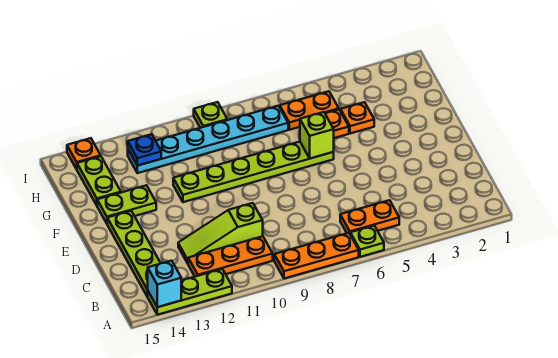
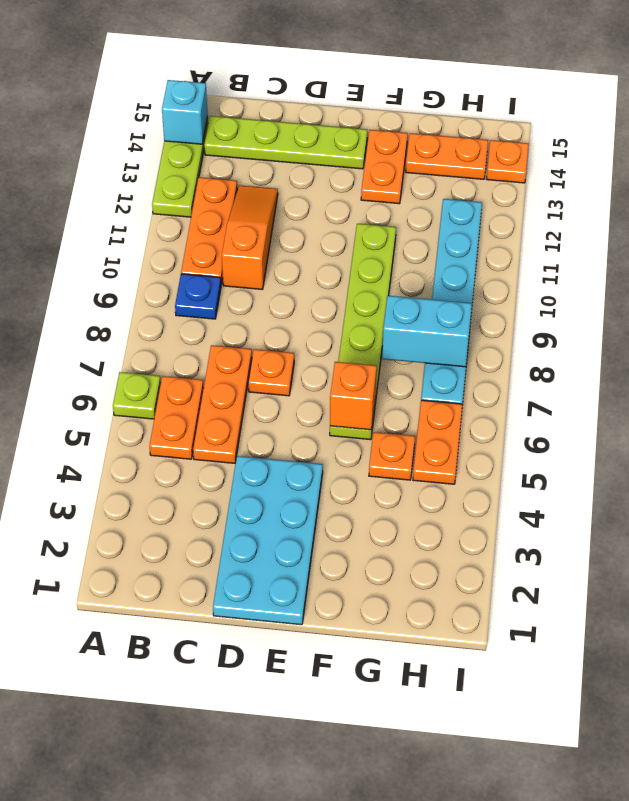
orange plate A7:A9 level 1 -> orange plate C5:C7 level 1
lime slope C10:C12 level 1 top 10 -> orange slope C10:C12 level 1 top 10
none -> cyan plate D1:E4 level 1
lime brick F6 level 2 -> orange brick F6 level 2
lime plate F13:F14 level 1 -> orange plate F13:F14 level 1
orange plate G4 level 1 -> orange plate D7 level 1
none -> cyan brick G8:H8 level 2
lime plate G14:H14 level 1 -> orange plate G14:H14 level 1
blue plate H12 level 2 -> blue plate B9 level 1
lime plate I9 level 1 -> none

